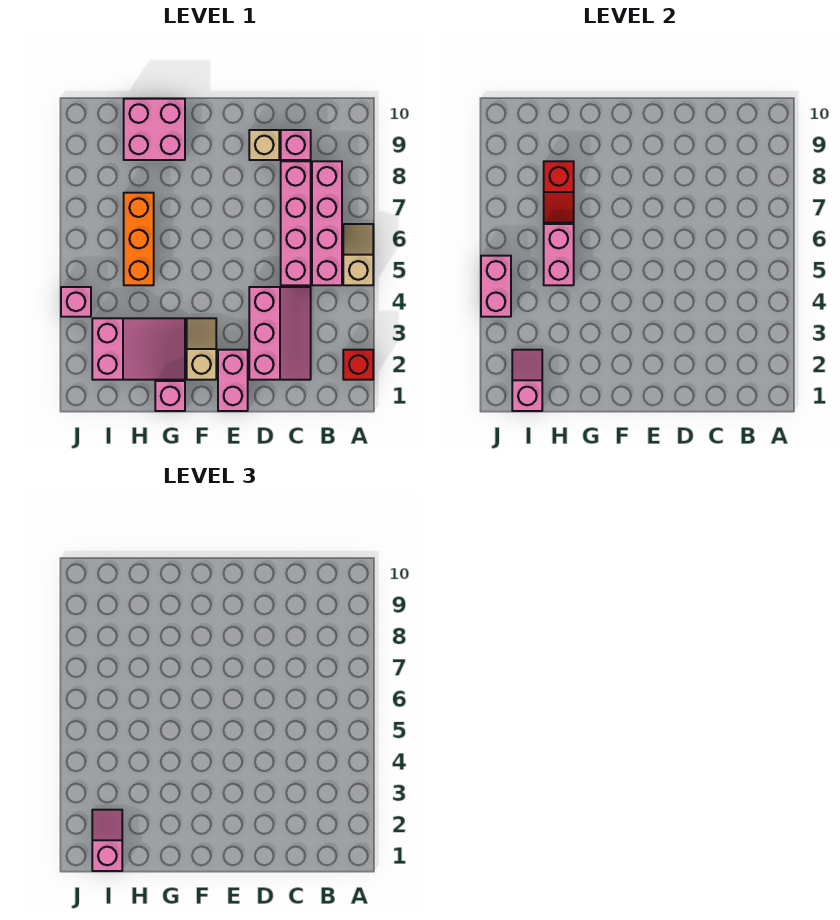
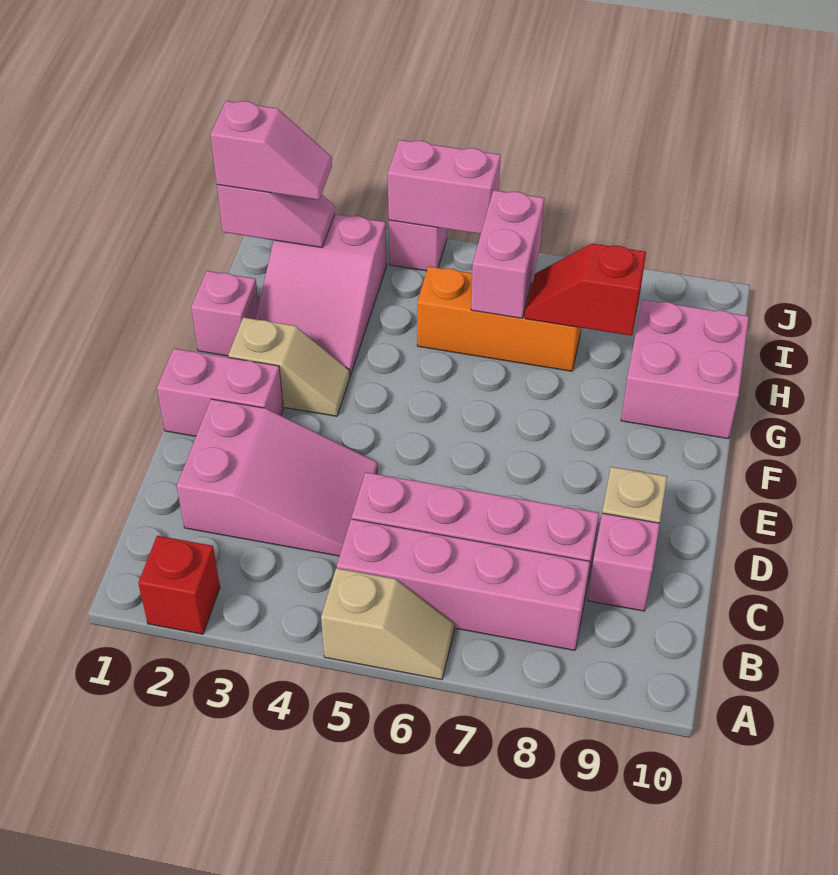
pink slope C2:D4 level 1 top D -> pink slope C2:D4 level 1 top 2
pink brick H5:H6 level 2 -> pink brick H6:I6 level 2

